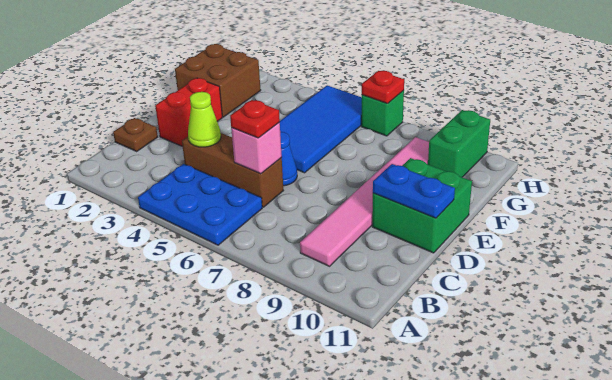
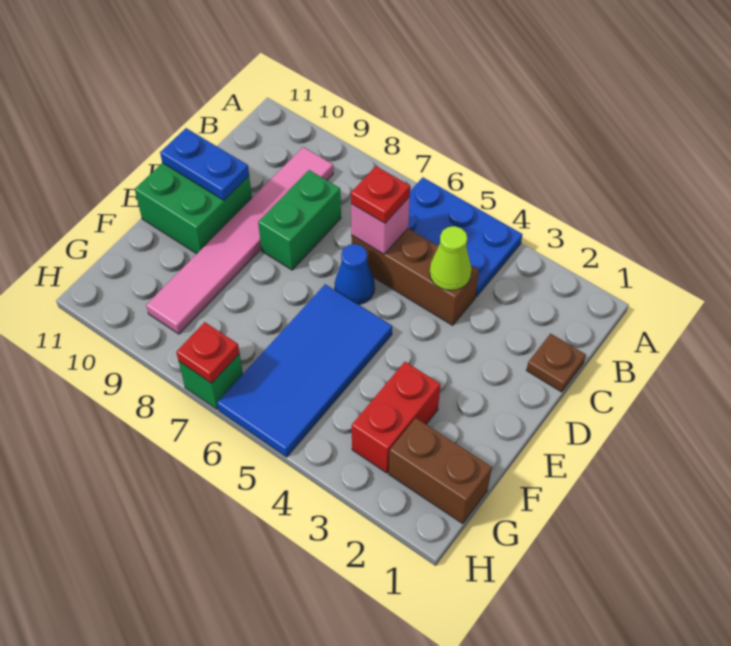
red brick D2:E2 level 1 -> red brick F3:G3 level 1
brown brick F1:G2 level 1 -> brown brick G1:G2 level 1
green brick G10:H10 level 1 -> green brick C8:D8 level 1

